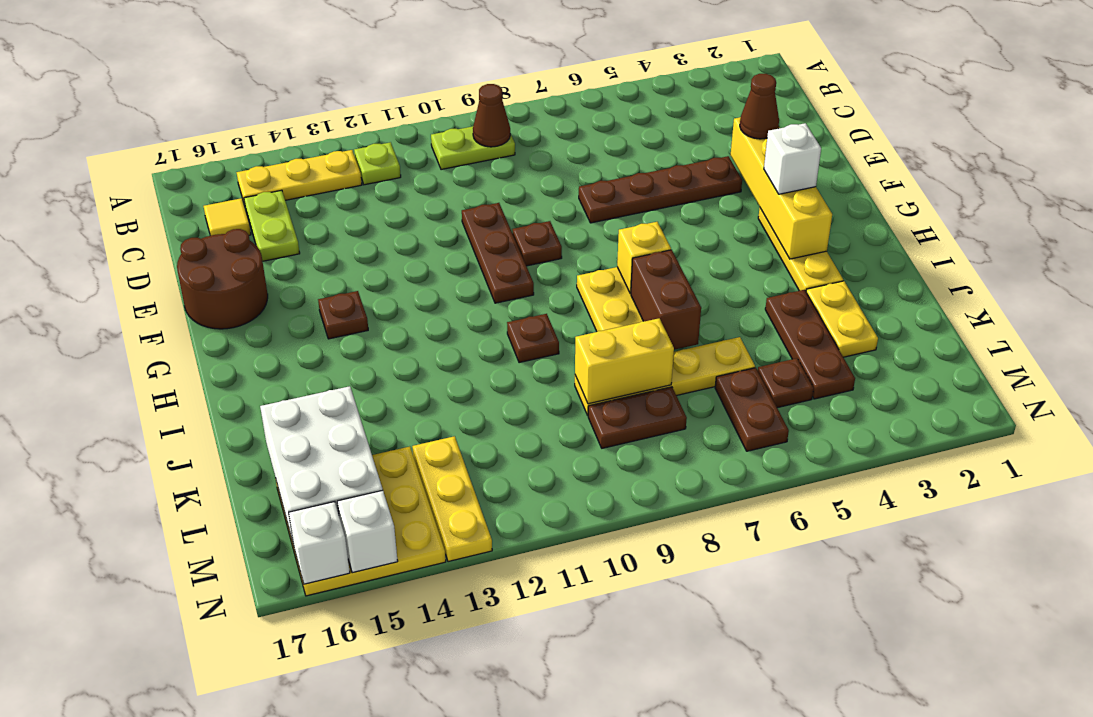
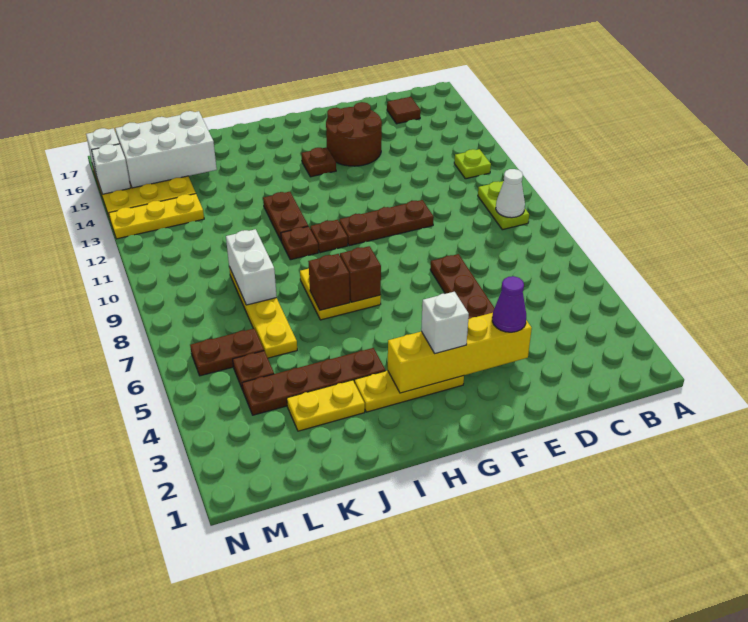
brown cone B9 level 2 -> white cone B9 level 2
yellow plate B13:B15 level 1 -> none
lime plate C15:D15 level 1 -> none
yellow tile C16 level 1 -> brown tile C16 level 1
brown cone E3 level 3 -> purple cone E3 level 3
brown round brick E16:F17 level 1 -> brown round brick E14:F15 level 1
brown plate F9 level 1 -> brown plate H10 level 1
yellow brick H7 level 2 -> brown brick H7 level 2
brown brick I7:J7 level 2 -> brown brick I7 level 2
brown plate J4:L4 level 1 -> brown plate I4:L4 level 1
yellow brick K8:K9 level 2 -> white brick K8:K9 level 2
brown plate L8:L9 level 1 -> brown plate I11:I12 level 1

